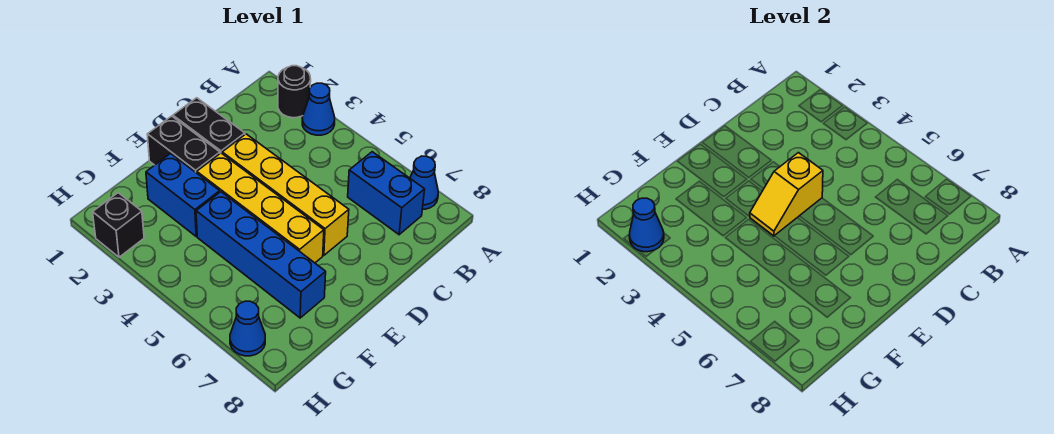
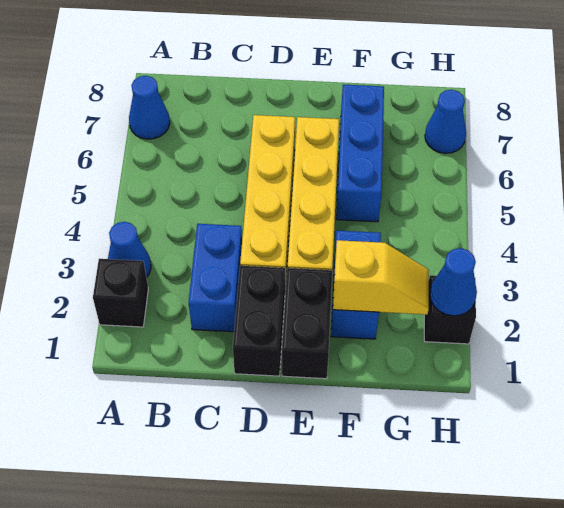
black round brick A2 level 1 -> black brick A2 level 1
blue brick B6:B7 level 1 -> blue brick C2:C3 level 1
yellow slope D4:E4 level 2 top D -> yellow slope F2:G2 level 2 top F
blue brick F4:F7 level 1 -> blue brick F5:F7 level 1

